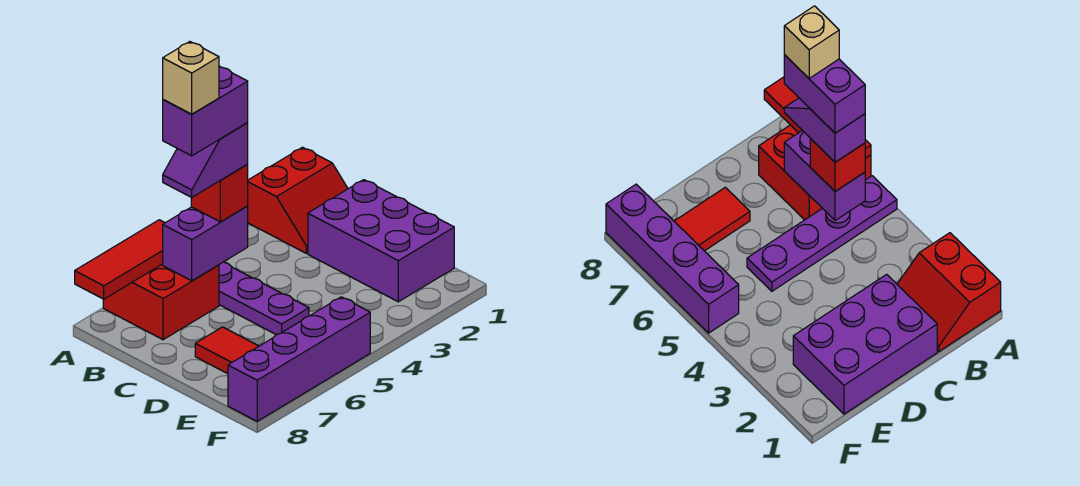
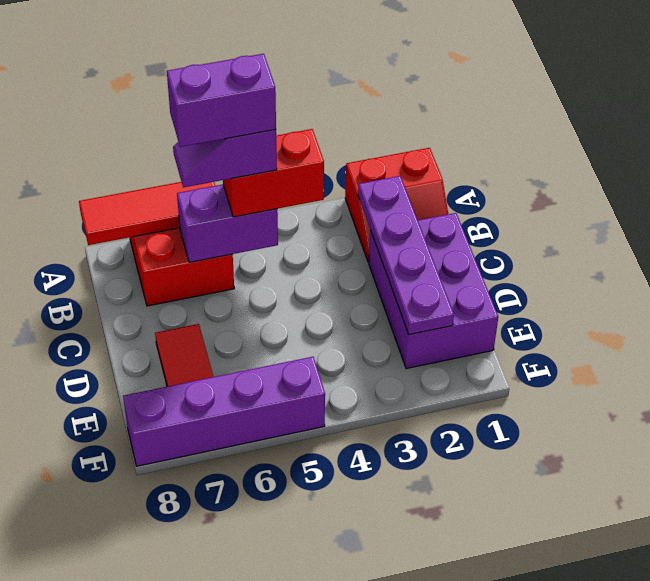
purple plate A5:D5 level 1 -> purple plate B2:E2 level 2
red brick B5 level 3 -> red brick B4:B5 level 3
tan brick B6 level 6 -> none

